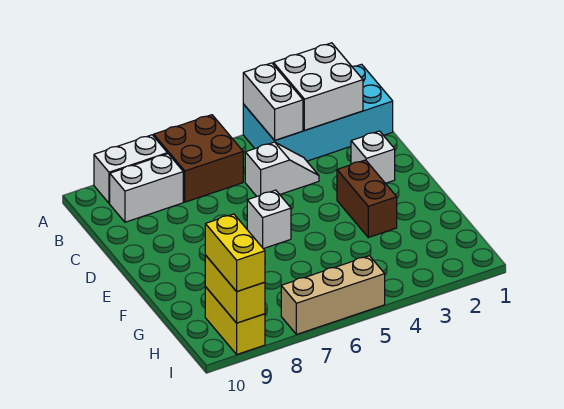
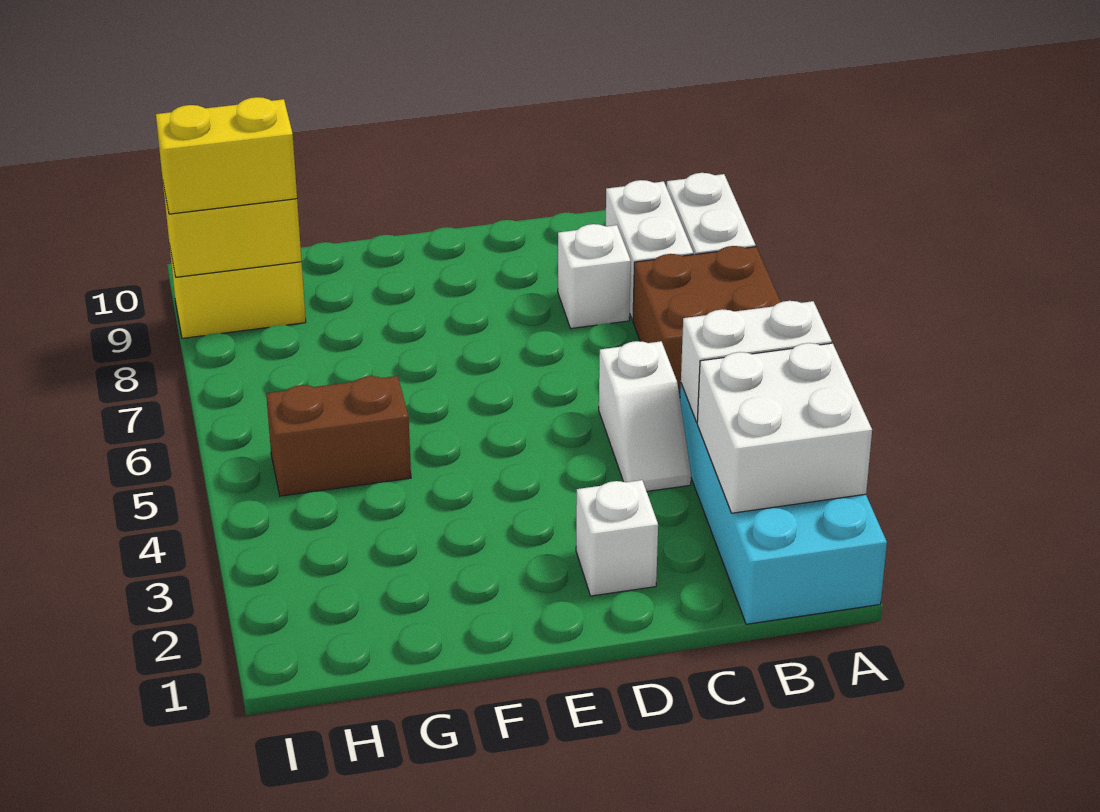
brown brick E3:F3 level 1 -> brown brick G5:H5 level 1
white brick E6 level 1 -> white brick C8 level 1
tan brick I5:I7 level 1 -> none

